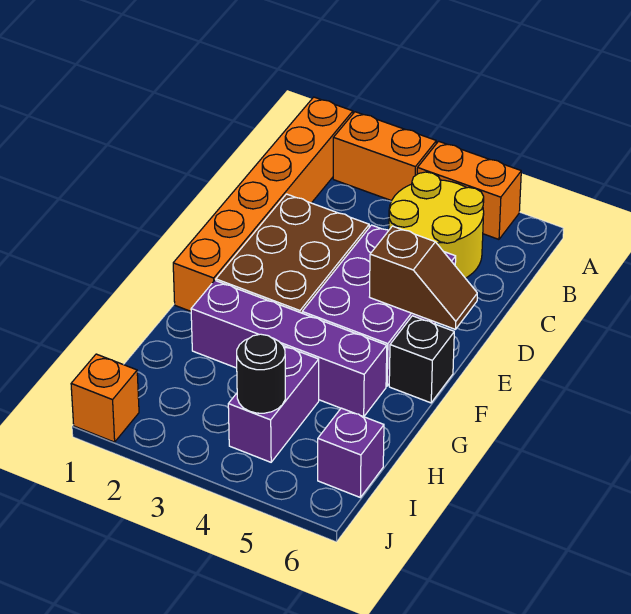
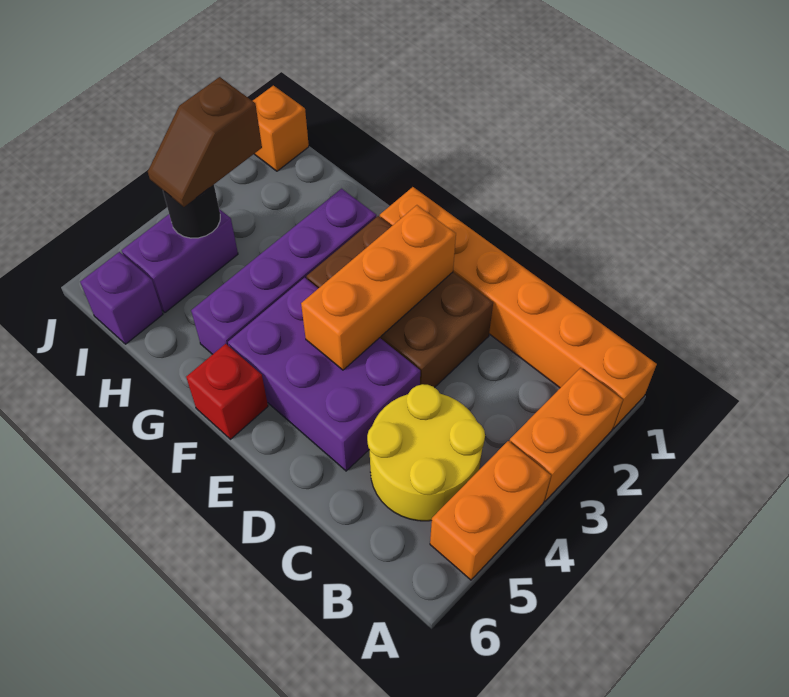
none -> orange brick E2:E4 level 2
brown slope E5:E6 level 2 top 5 -> brown slope I3:I4 level 3 top 3
black brick F6 level 1 -> red brick F6 level 1
purple brick H4:I4 level 1 -> purple brick I4:I5 level 1

